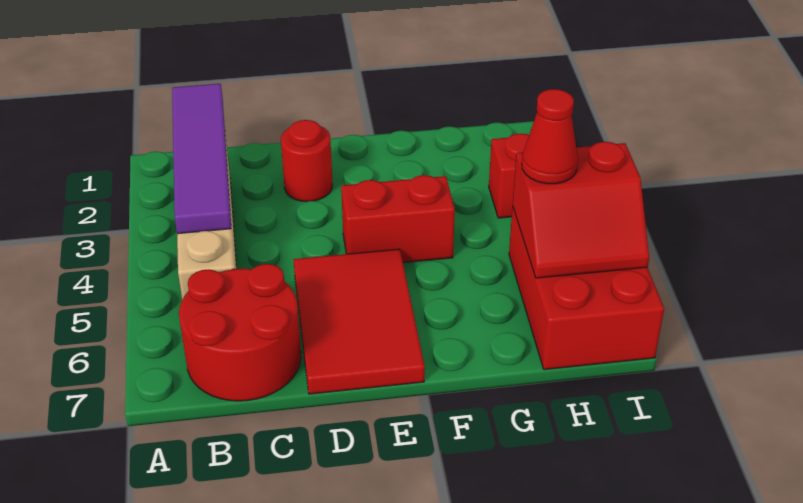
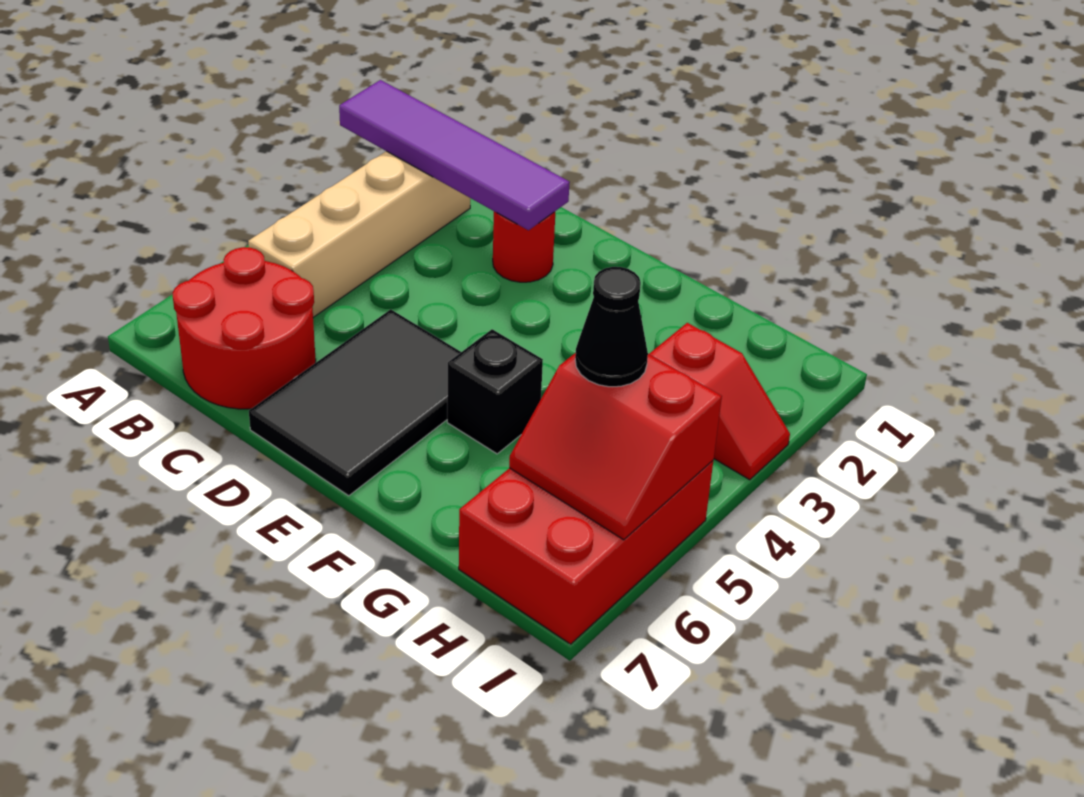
purple tile B1:B4 level 2 -> purple tile A2:D2 level 2
red tile D5:E7 level 1 -> black tile D5:E7 level 1
red brick E4:F4 level 1 -> none
none -> black brick F5 level 1
red cone H5 level 3 -> black cone H5 level 3

